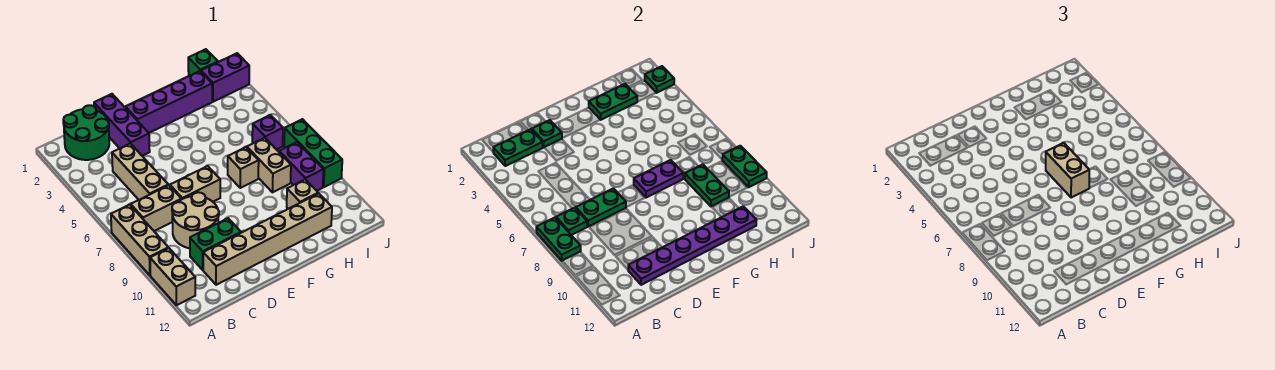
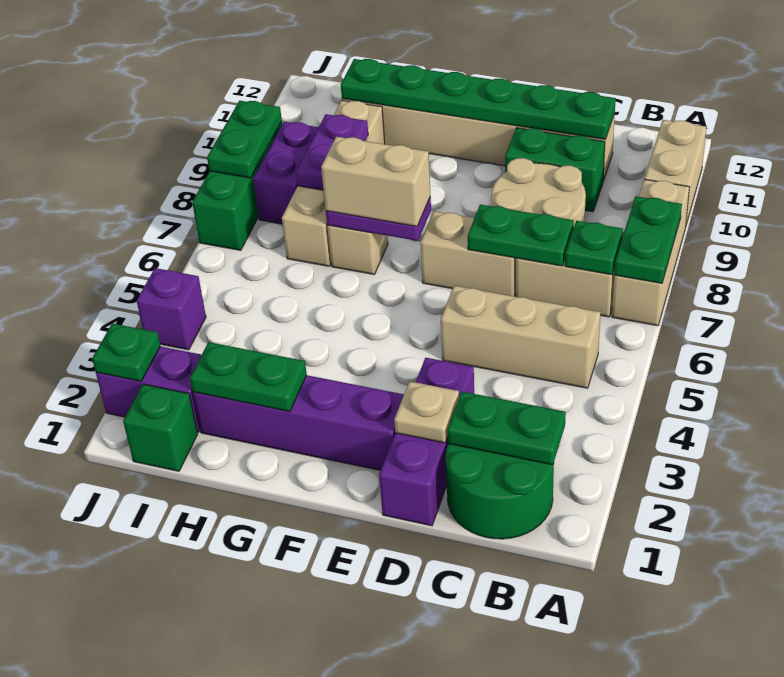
tan brick C4:C6 level 1 -> tan brick B5:D5 level 1
purple plate C11:H11 level 2 -> green plate C11:H11 level 2
green plate D2 level 2 -> tan plate D2 level 2
tan brick F6:F7 level 3 -> tan brick F7:G7 level 3
green plate H8:H9 level 2 -> purple plate H8:H9 level 2
purple brick I6 level 1 -> purple brick J4 level 1

